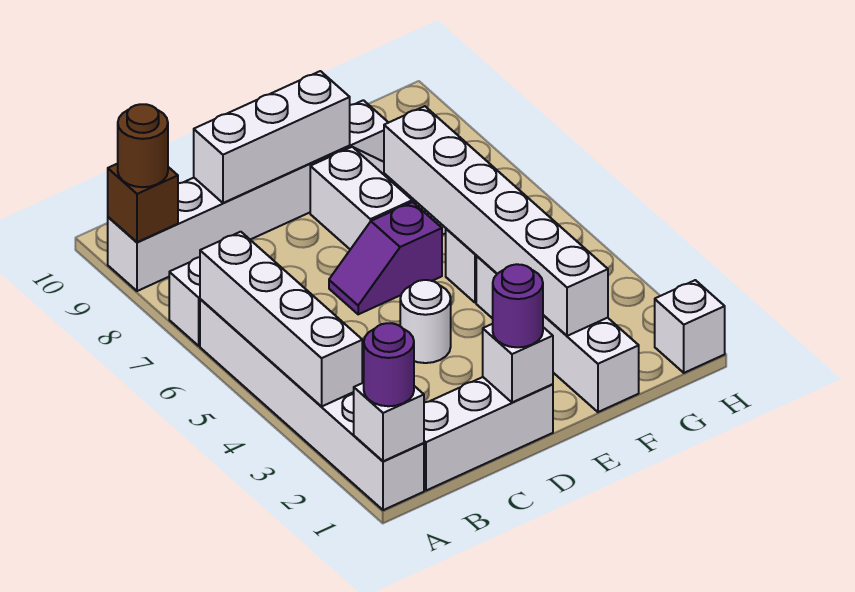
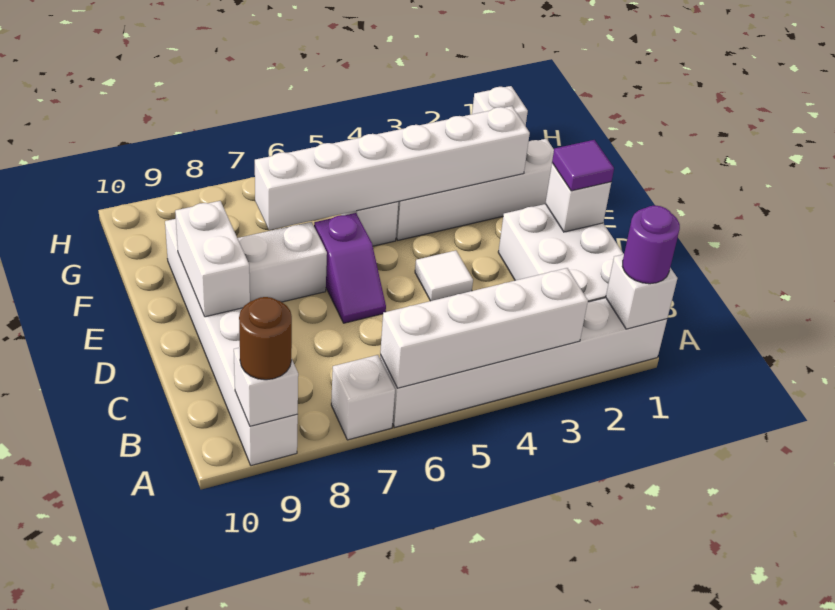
brown brick A9 level 2 -> white brick A9 level 2
white brick B1:D1 level 1 -> white brick B1:D2 level 1
white brick C9:E9 level 2 -> white brick D9:E9 level 2
purple round brick D1 level 3 -> purple tile D1 level 3
white round brick D4 level 1 -> white tile D4 level 1

